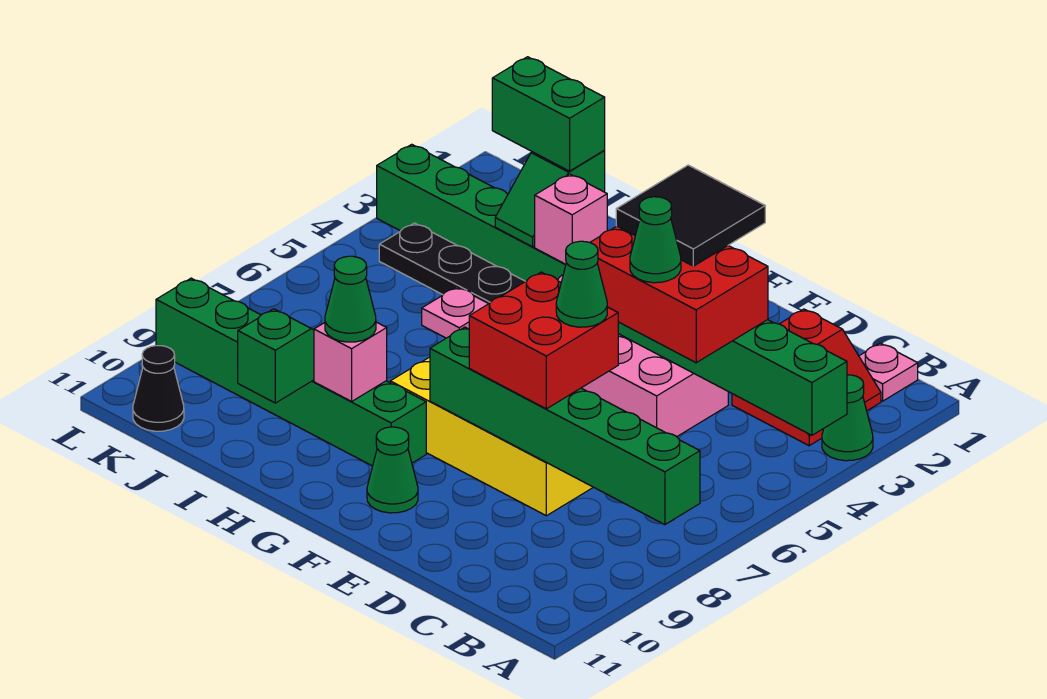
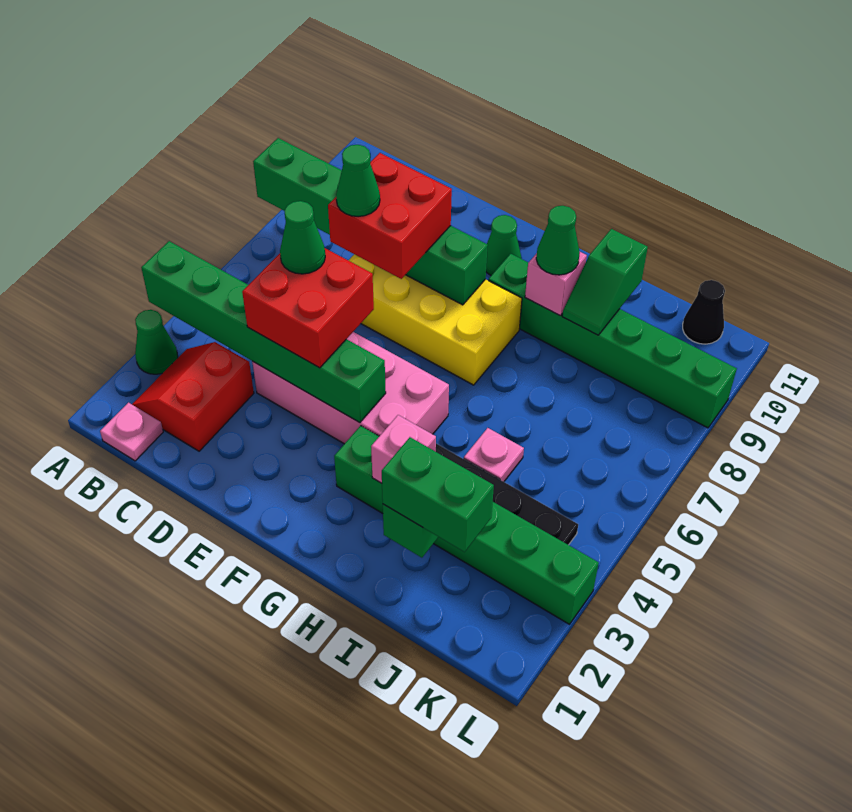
red brick C4:E5 level 3 -> red brick D4:E5 level 3
black tile D3:E4 level 4 -> none

